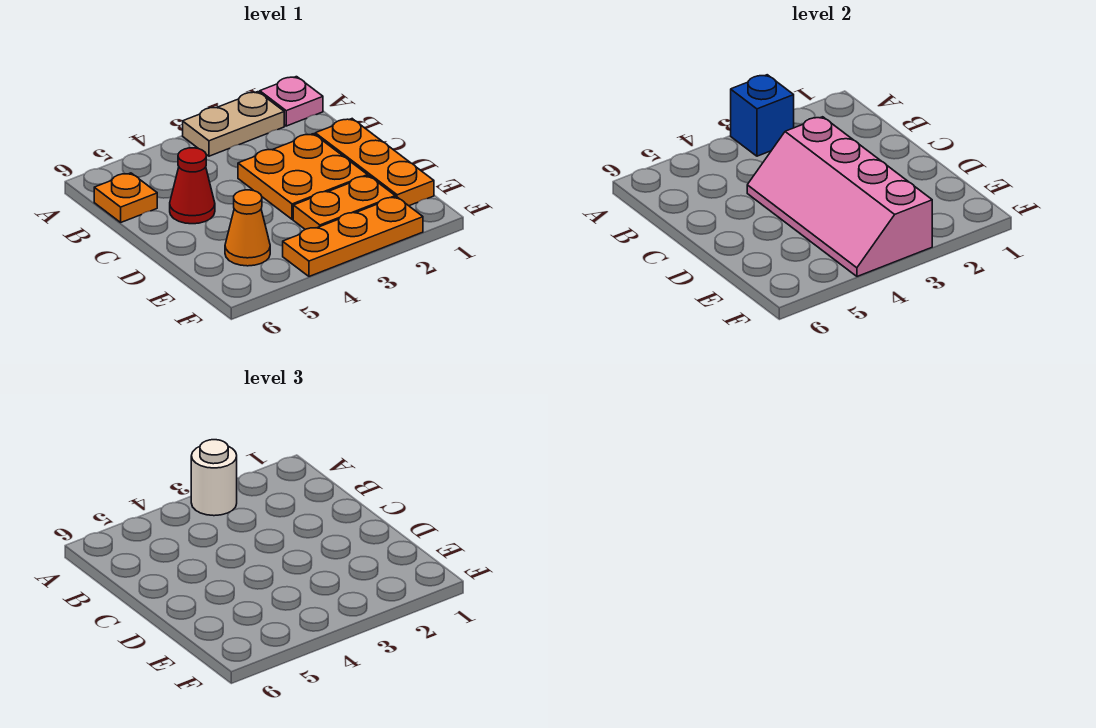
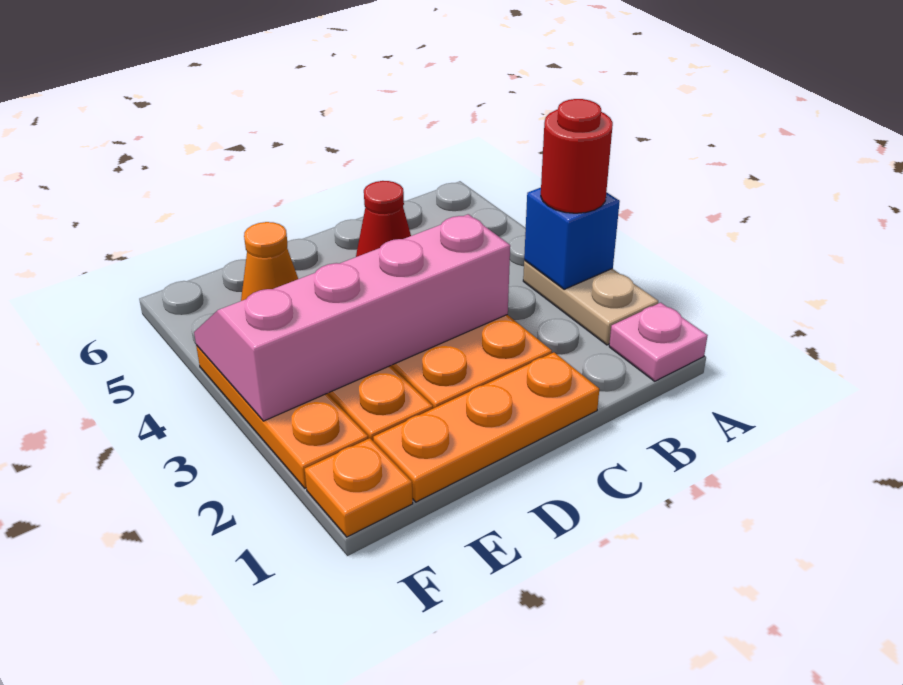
white round brick A3 level 3 -> red round brick A3 level 3
orange plate B6 level 1 -> orange plate F1 level 1

